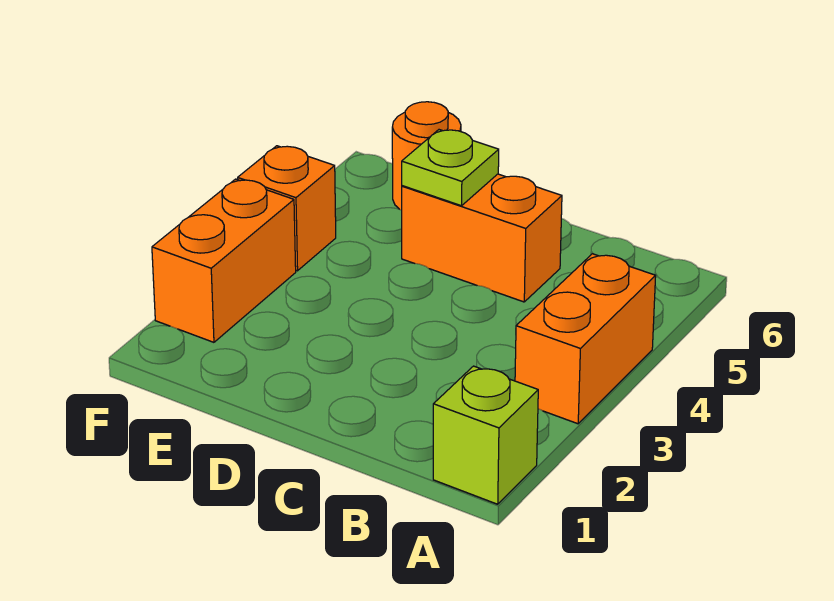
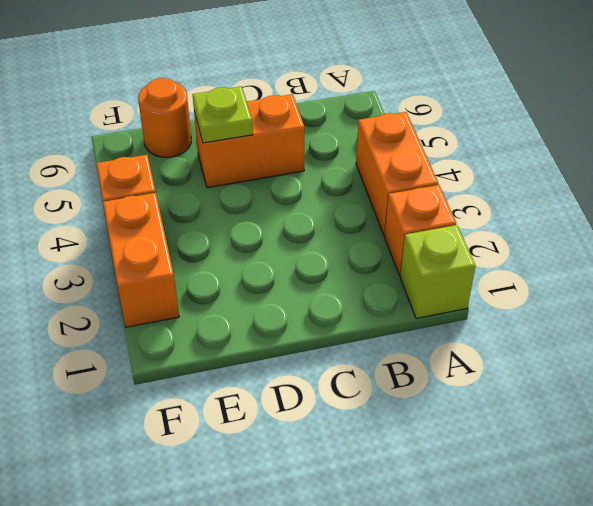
none -> orange brick A2 level 1

